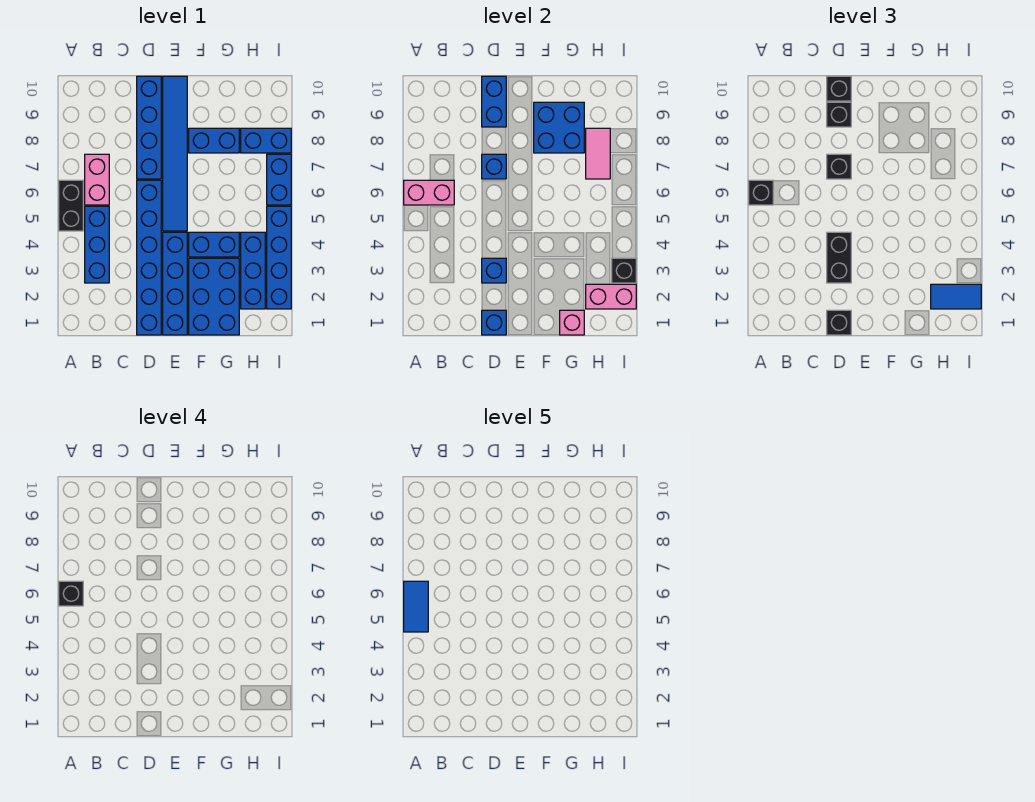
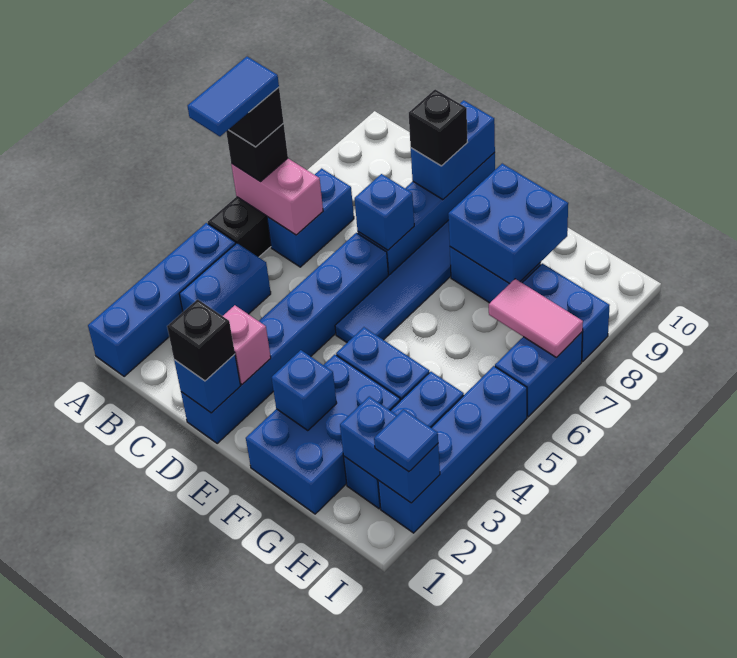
blue brick B3:B5 level 1 -> blue brick B3:B4 level 1
pink brick B6:B7 level 1 -> blue brick B6:B7 level 1
blue brick D3 level 2 -> blue brick F2 level 2
black brick D3:D4 level 3 -> none
black brick D7 level 3 -> none
black brick D10 level 3 -> none
blue brick E1:E4 level 1 -> blue brick A1:A4 level 1
pink brick G1 level 2 -> pink brick D2 level 2
pink brick H2:I2 level 2 -> blue brick H2:I2 level 2
blue tile H2:I2 level 3 -> blue tile I2 level 3
pink tile H7:H8 level 2 -> pink tile H7:I7 level 2
black brick I3 level 2 -> none

